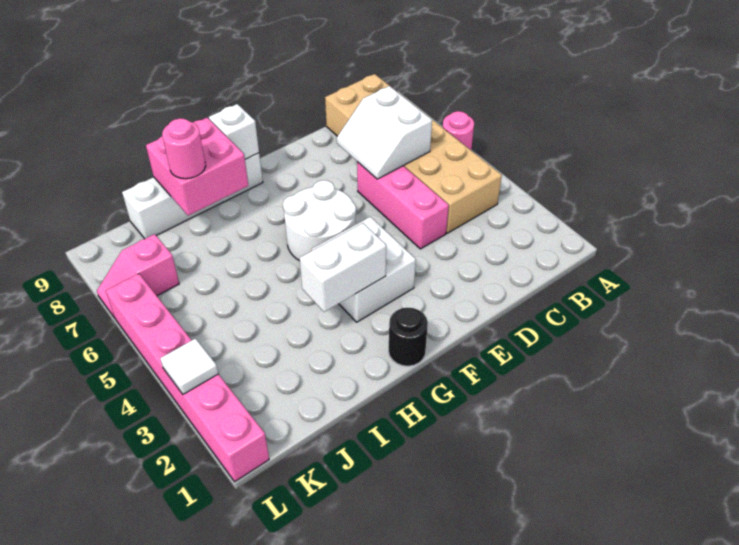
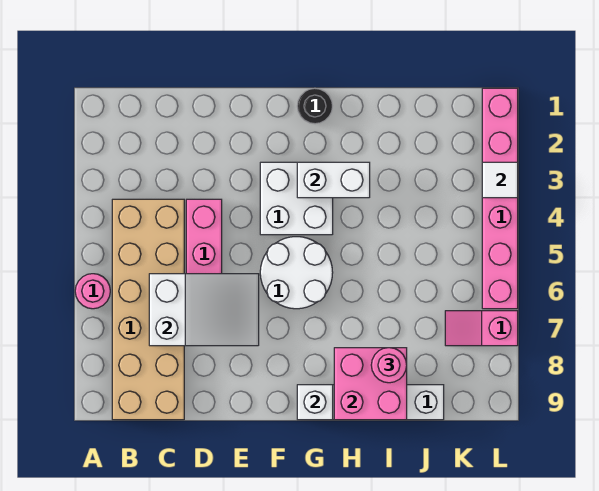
white slope C6:D7 level 2 top C -> white slope C6:E7 level 2 top C
pink slope K7:L7 level 1 top K -> pink slope K7:L7 level 1 top L

